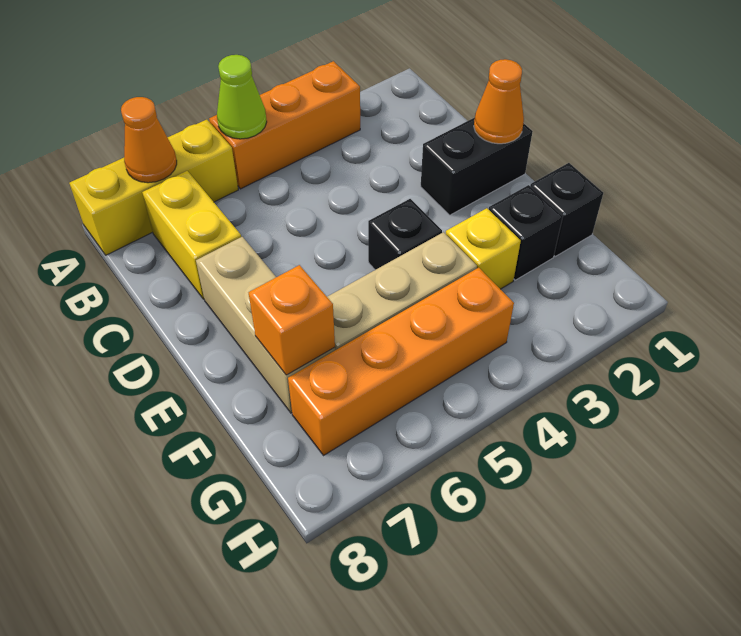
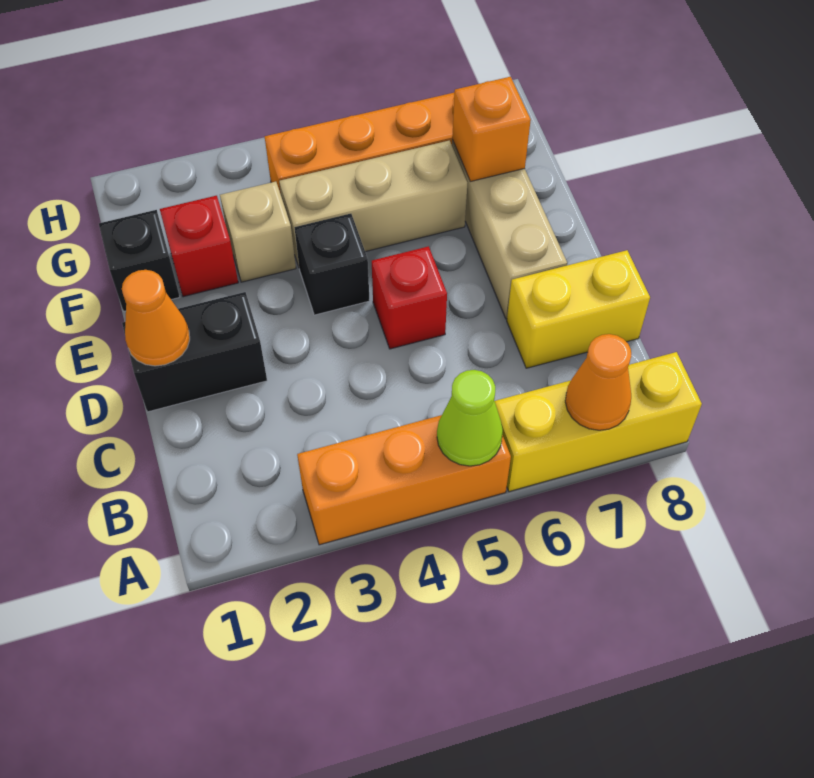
yellow brick B7:C7 level 1 -> yellow brick C7:C8 level 1
none -> red brick D5 level 1
black brick F2 level 1 -> red brick F2 level 1
yellow brick F3 level 1 -> tan brick F3 level 1

